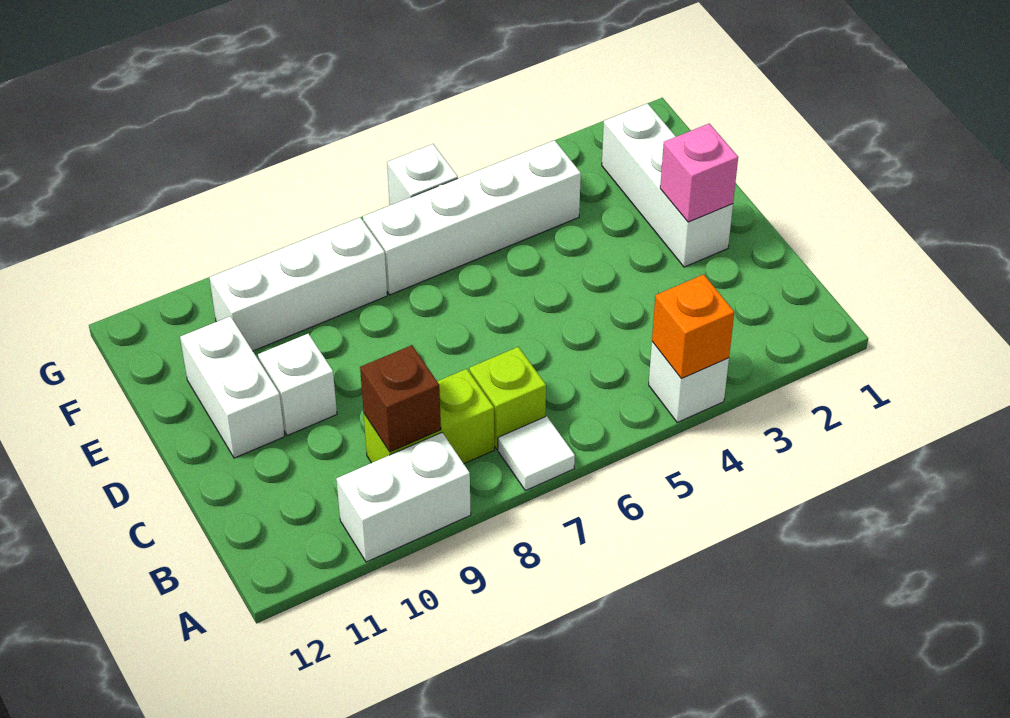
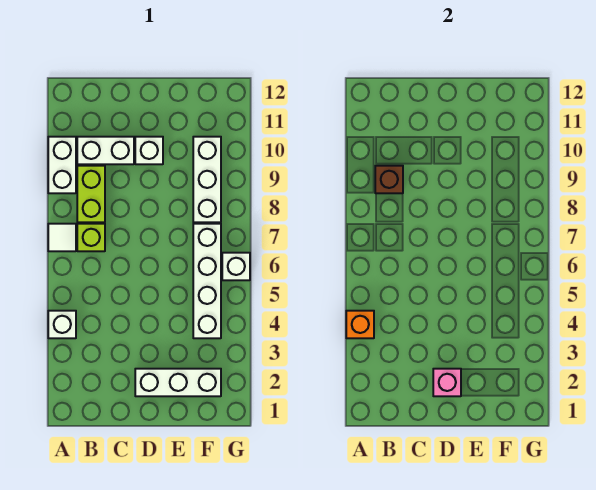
white brick D11:E11 level 1 -> white brick B10:C10 level 1

